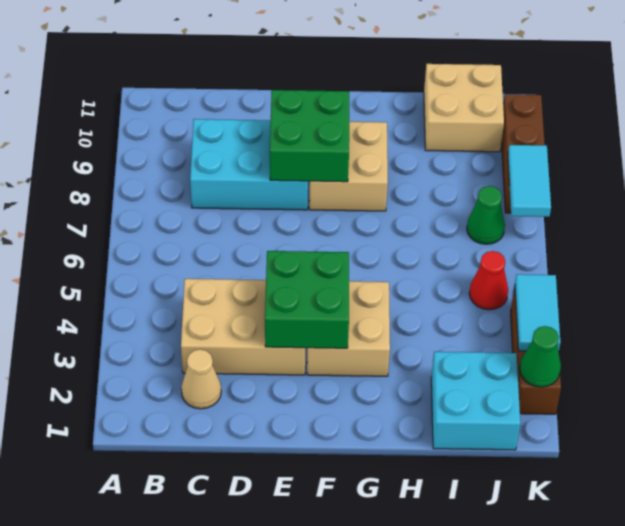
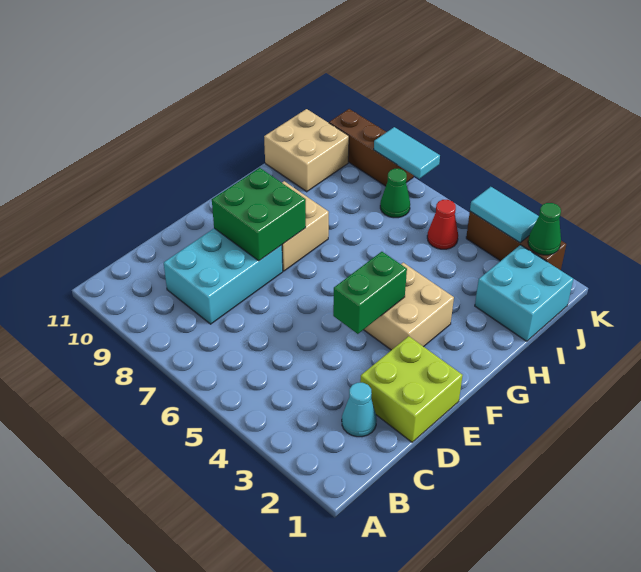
tan cone C2 level 1 -> cyan cone C2 level 1
tan brick C3:E4 level 1 -> none
none -> lime brick D1:E2 level 1
green brick E3:F4 level 2 -> green brick E4:F4 level 2

